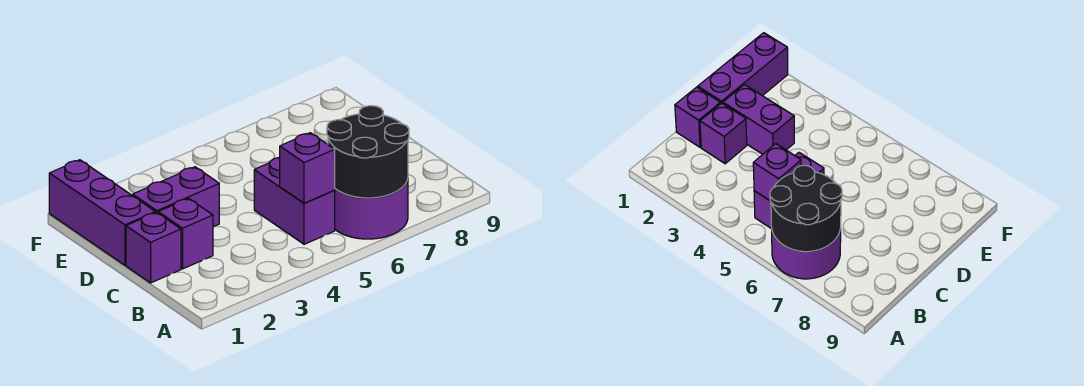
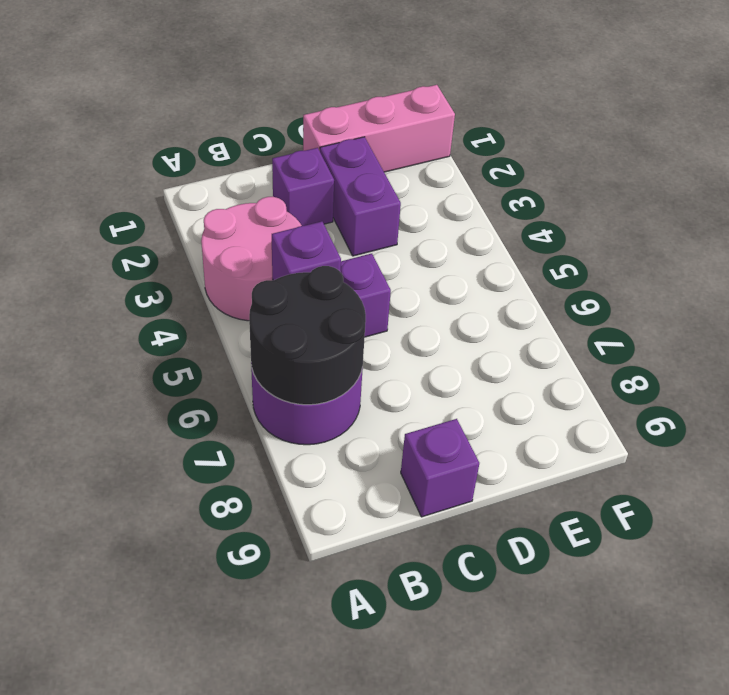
none -> pink round brick A3:B4 level 1
purple brick C1 level 1 -> purple brick C9 level 1
purple brick D1:F1 level 1 -> pink brick D1:F1 level 1

